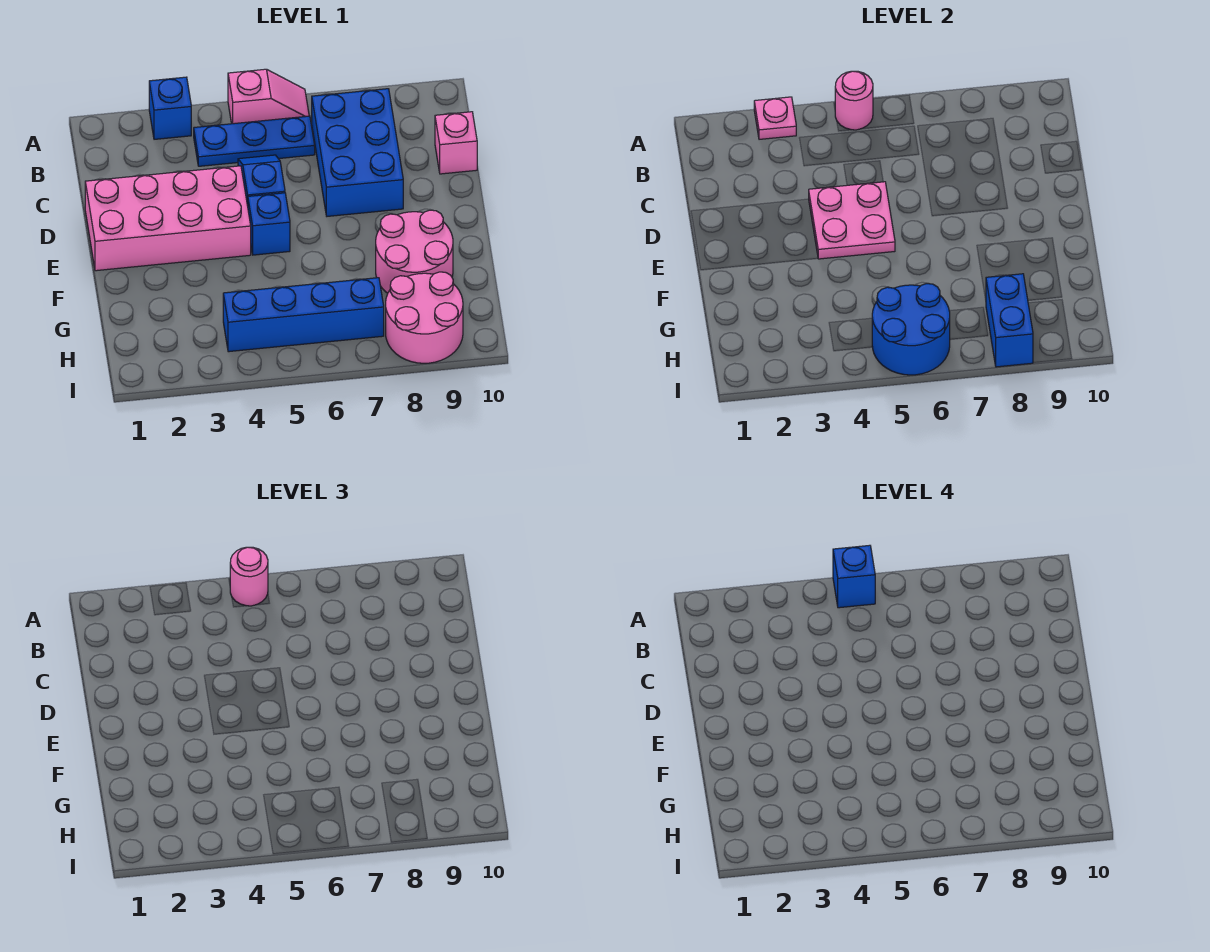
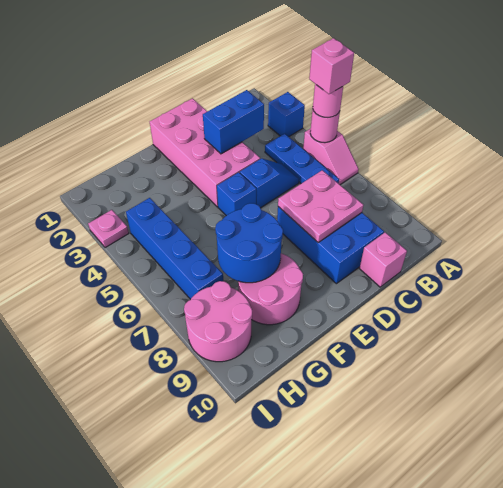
pink plate A3 level 2 -> pink plate I3 level 1
blue brick A5 level 4 -> pink brick A5 level 4
blue brick B7:D8 level 1 -> blue brick C7:D9 level 1
pink plate D4:E5 level 2 -> pink plate C7:D8 level 2
blue round brick H5:I6 level 2 -> blue round brick F7:G8 level 2
blue brick H8:I8 level 2 -> blue brick C3:D3 level 2

